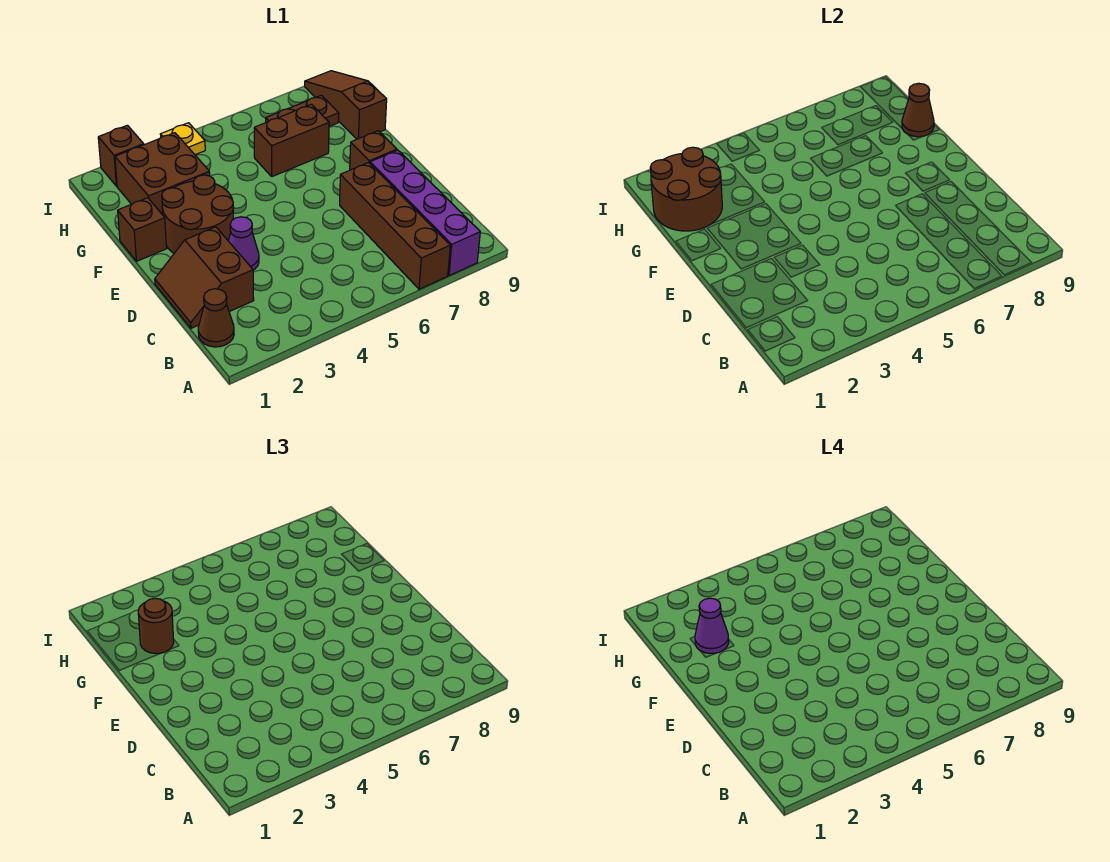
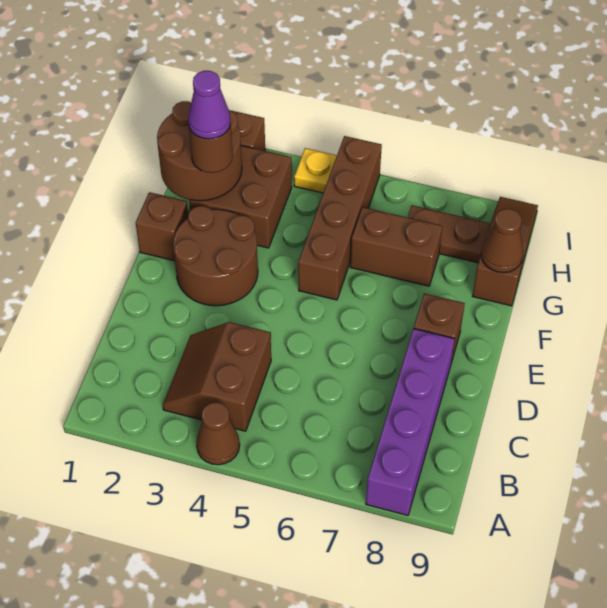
brown brick A7:D7 level 1 -> brown brick F5:I5 level 1
brown cone B1 level 1 -> brown cone A4 level 1
brown slope C1:D2 level 1 top 2 -> brown slope B3:C4 level 1 top 4
purple cone D3 level 1 -> none

